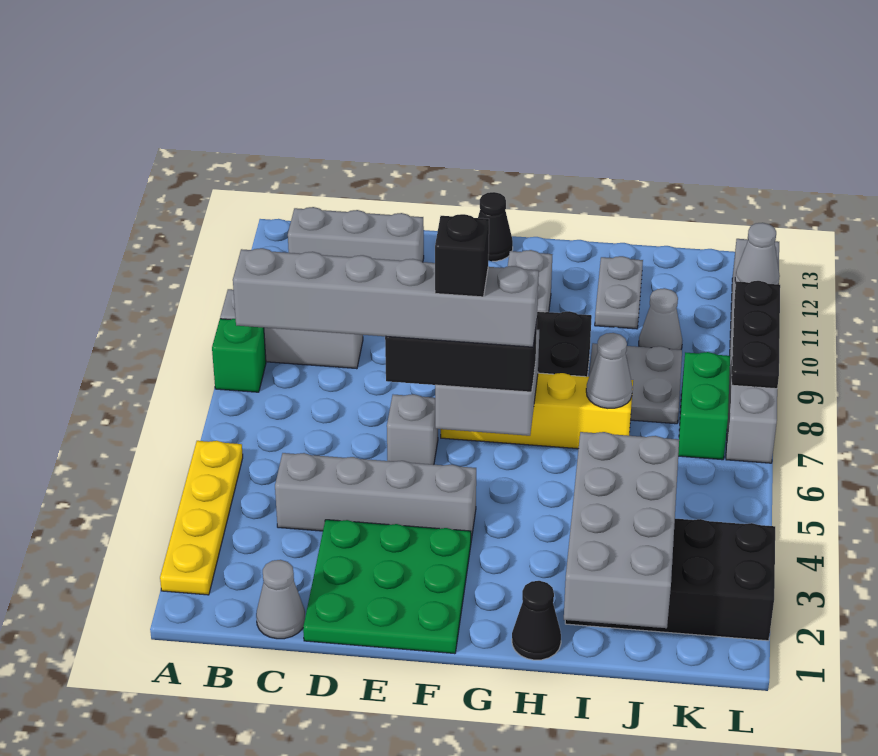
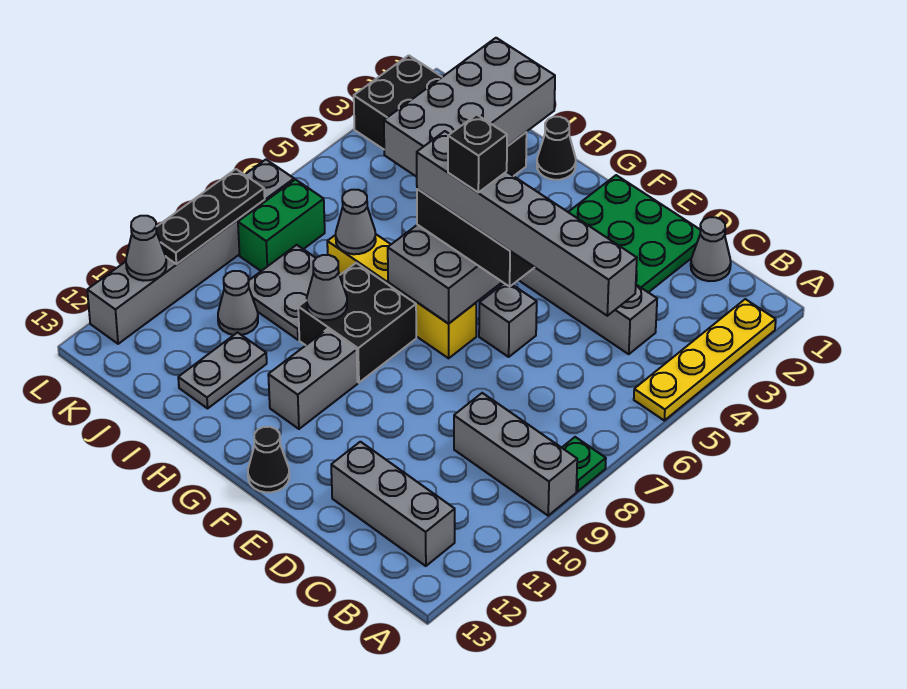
green brick A8 level 1 -> green plate A8 level 1
none -> grey cone H9 level 2

